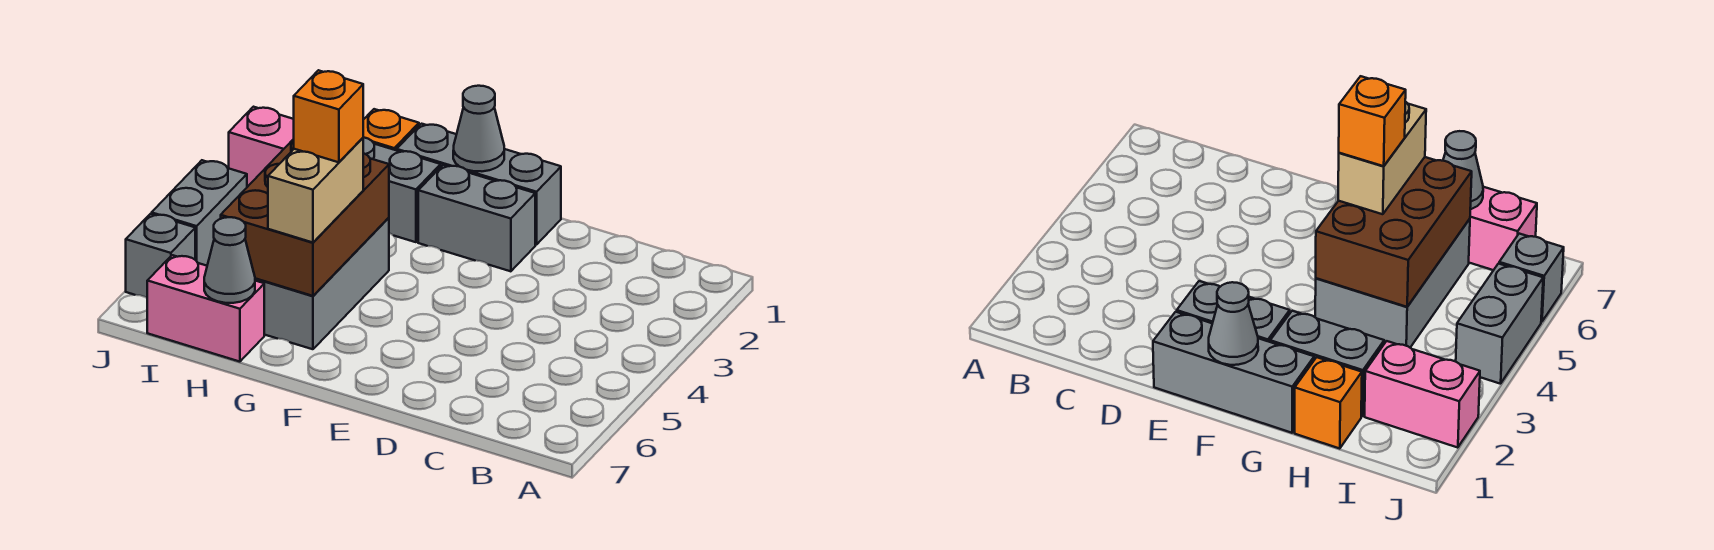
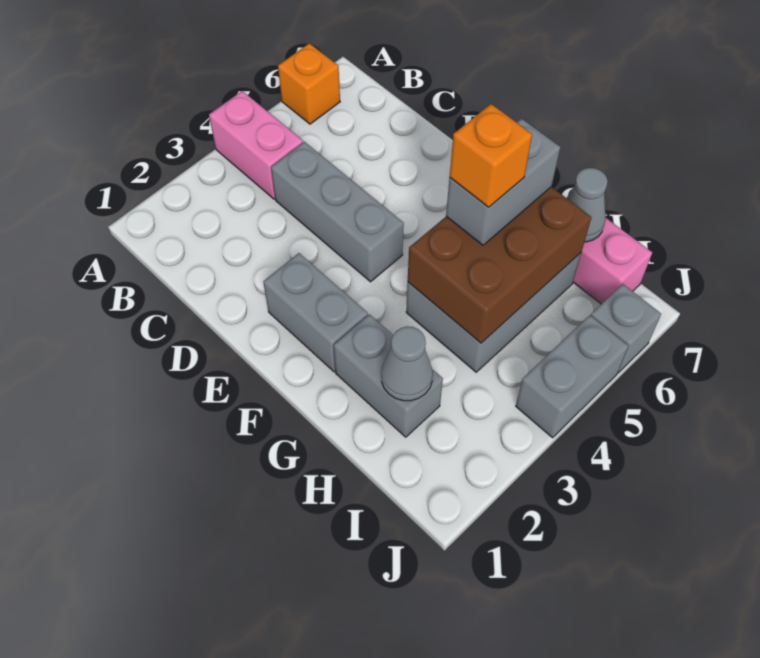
grey brick E1:G1 level 1 -> grey brick C4:E4 level 1
grey cone F1 level 2 -> grey cone H2 level 2
tan brick G5:G6 level 3 -> grey brick G5:G6 level 3
orange brick H1 level 1 -> orange brick A6 level 1
pink brick I2:J2 level 1 -> pink brick A4:B4 level 1

